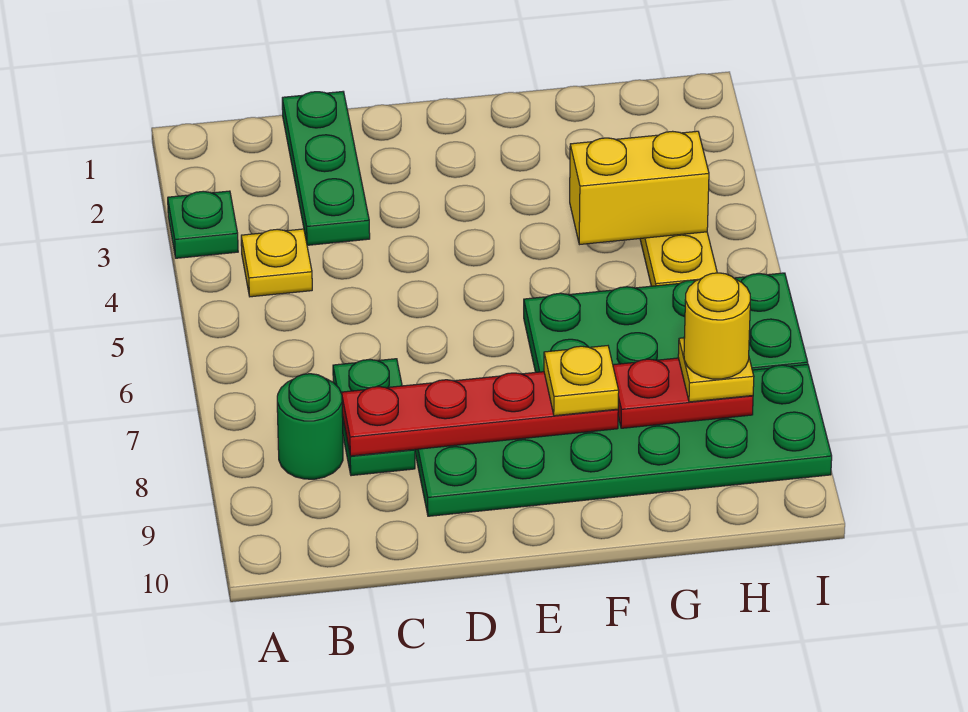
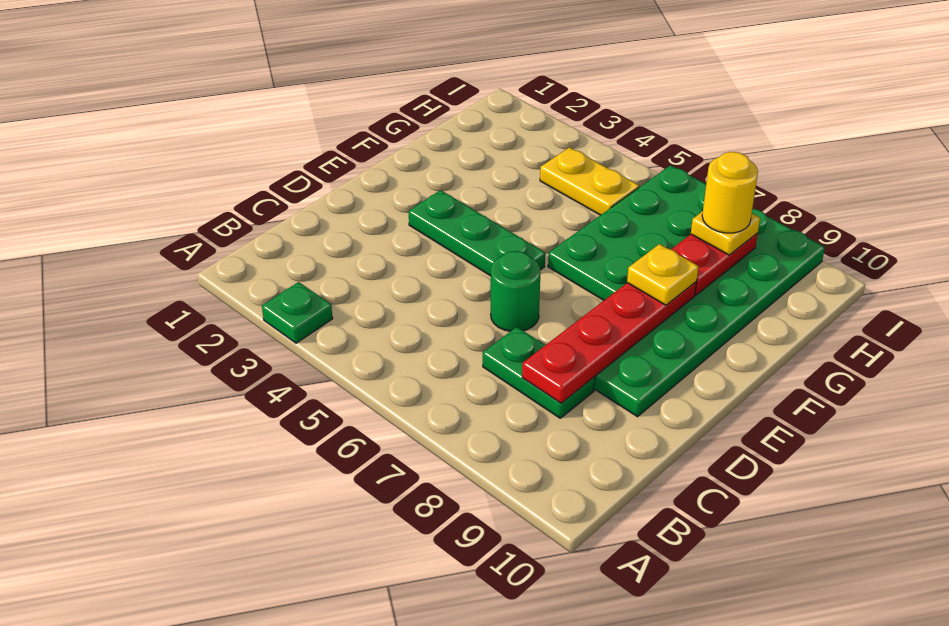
yellow plate B4 level 1 -> none
green round brick B8 level 1 -> green round brick D6 level 1
green plate C1:C3 level 1 -> green plate E3:E5 level 1
yellow brick G4:H4 level 2 -> none

